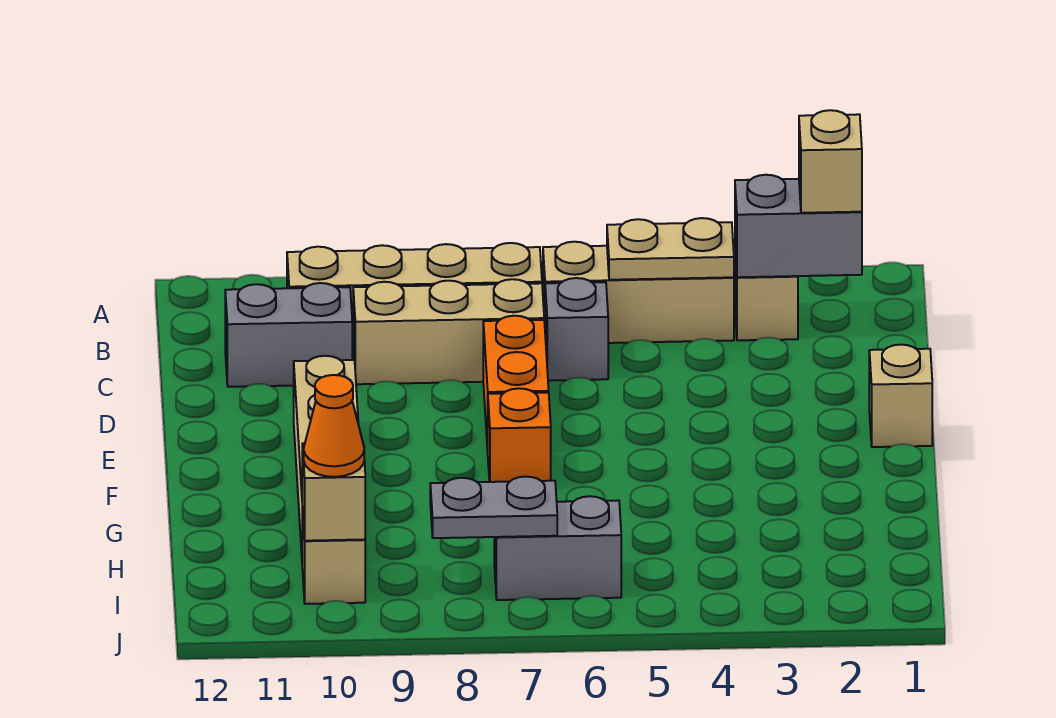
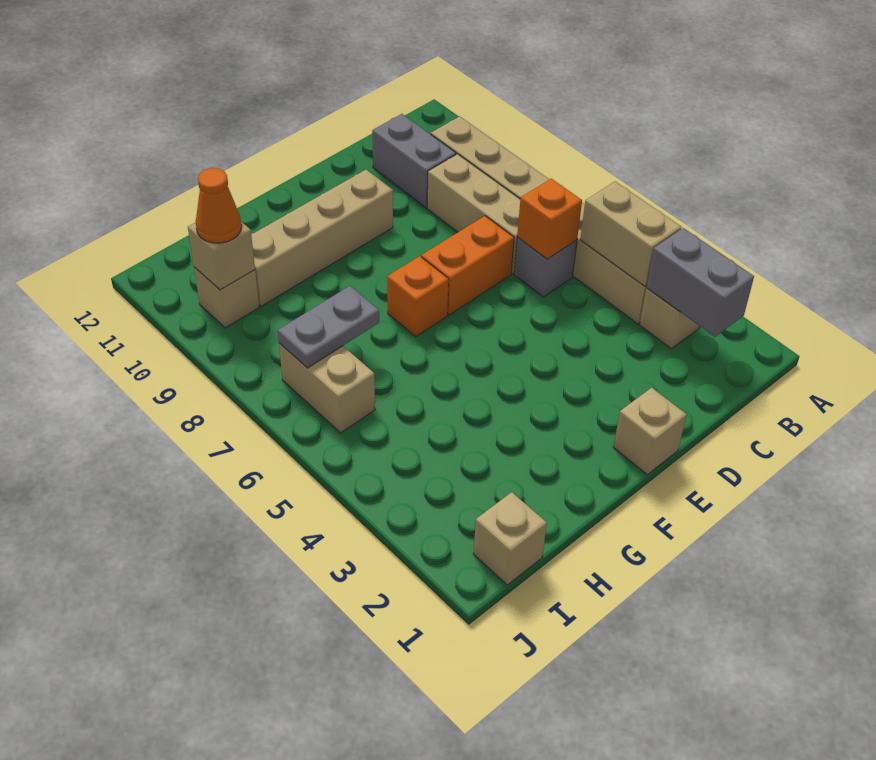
tan brick B2 level 3 -> tan brick I1 level 1
tan plate B4:B5 level 2 -> tan brick B4:B5 level 2
none -> orange brick C6 level 2
grey brick I6:I7 level 1 -> tan brick I6:I7 level 1
grey plate I7:I8 level 2 -> grey plate H7:I7 level 2

